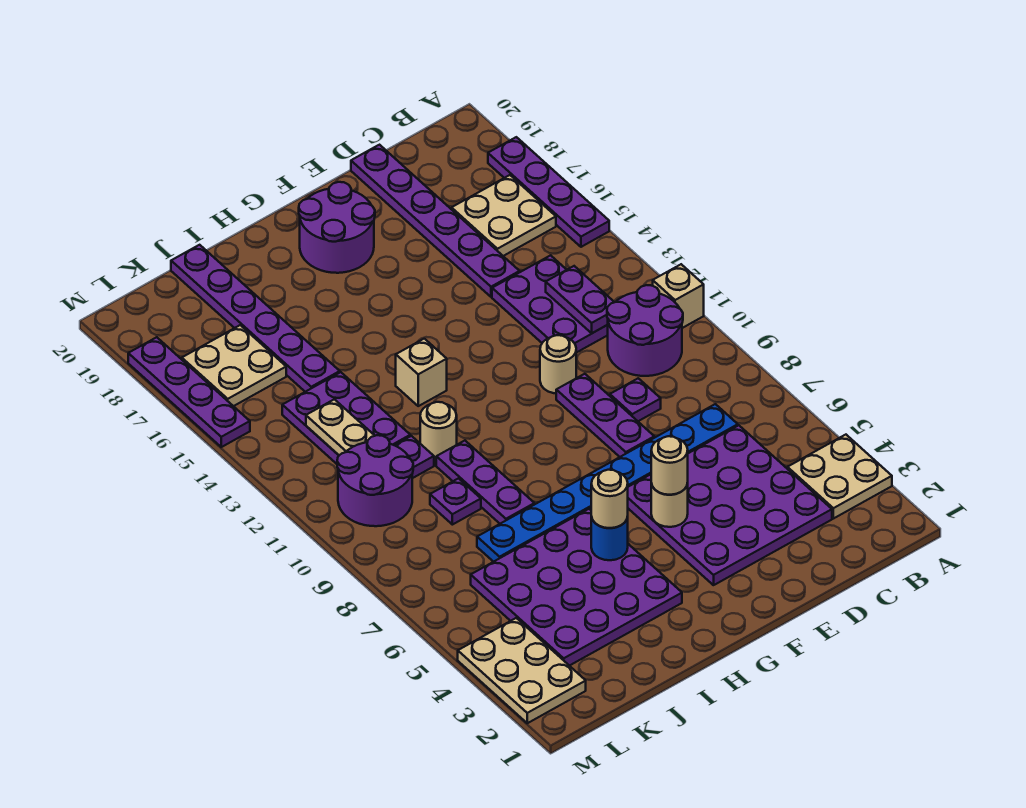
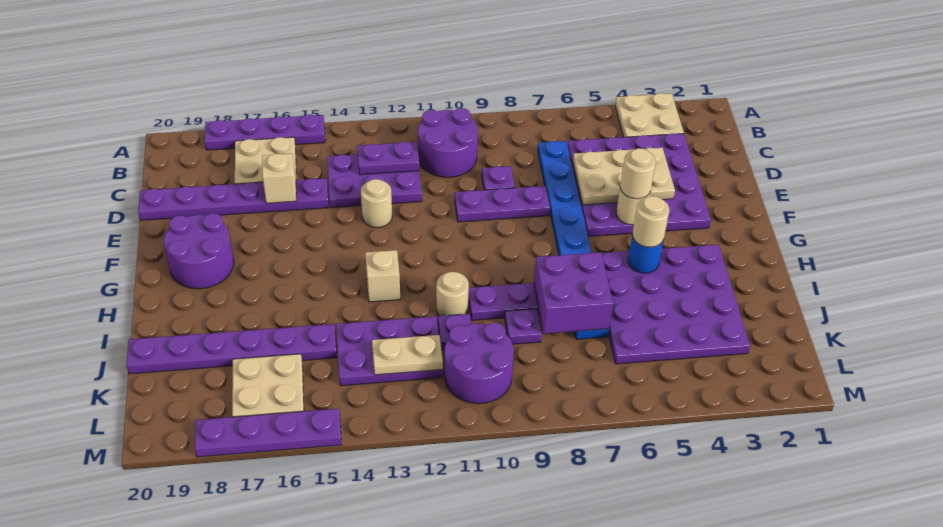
tan brick A11 level 1 -> tan brick D16 level 2
tan round brick E11 level 1 -> tan round brick E13 level 1
none -> purple brick I7:J8 level 2
tan plate L2:M4 level 1 -> tan plate D4:E6 level 2

